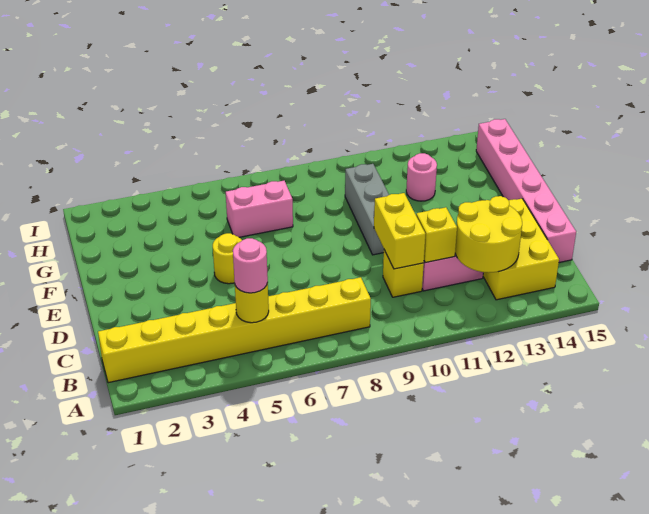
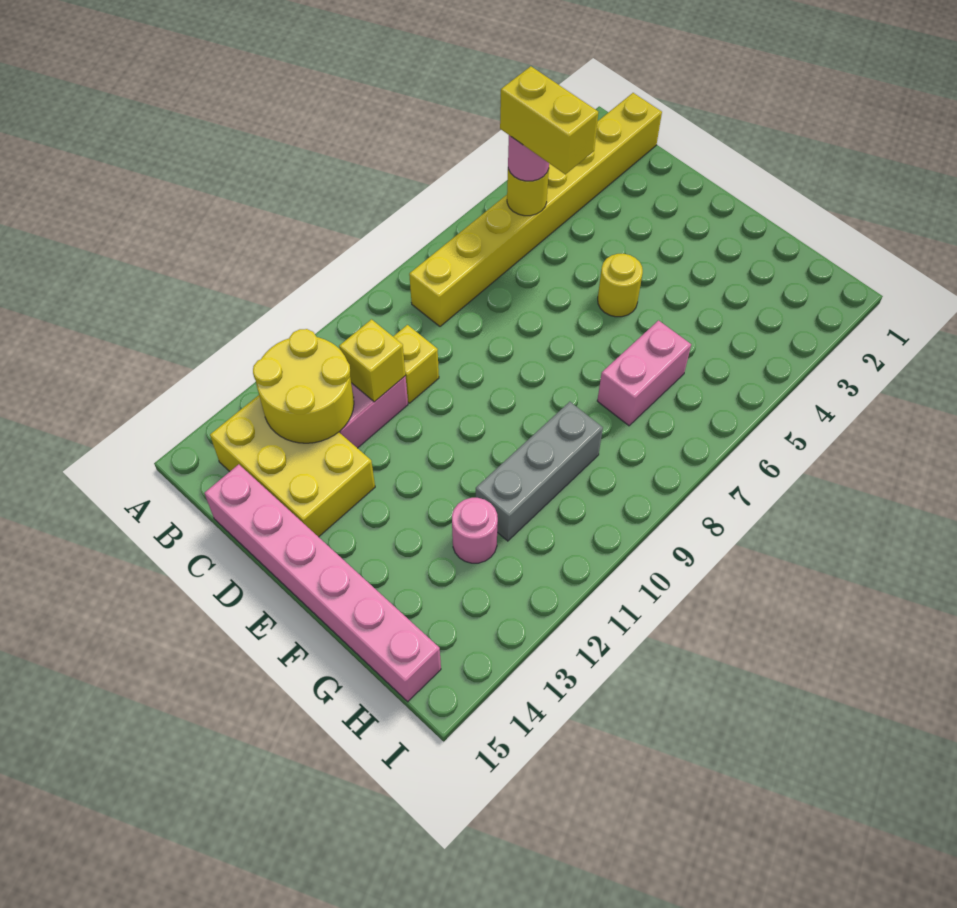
yellow brick C10:D10 level 2 -> yellow brick B5:C5 level 4
grey brick E10:G10 level 1 -> grey brick G9:G11 level 1

